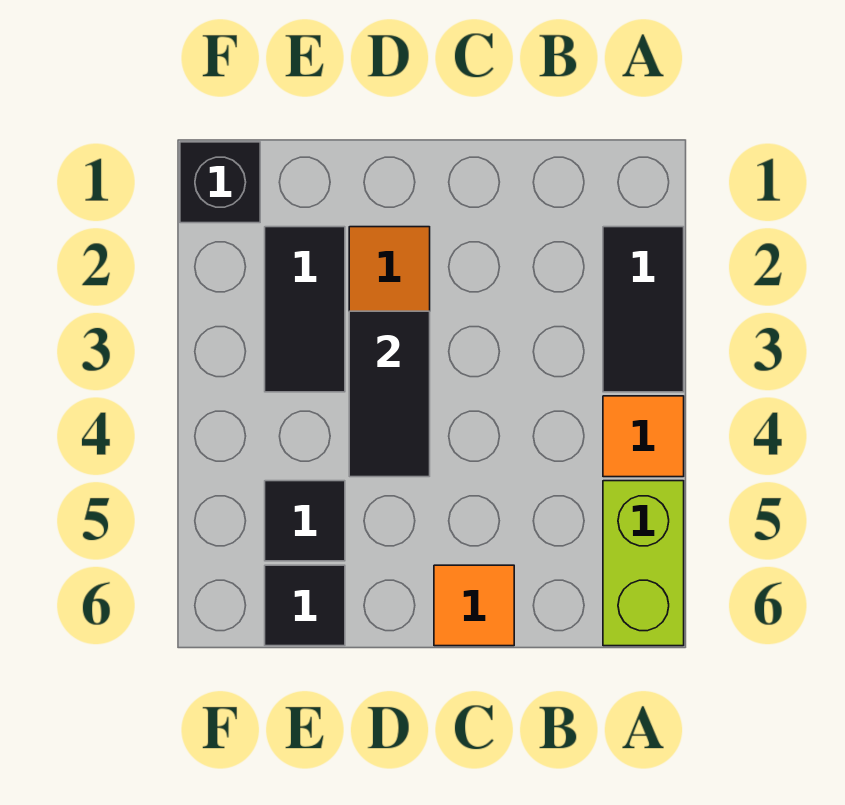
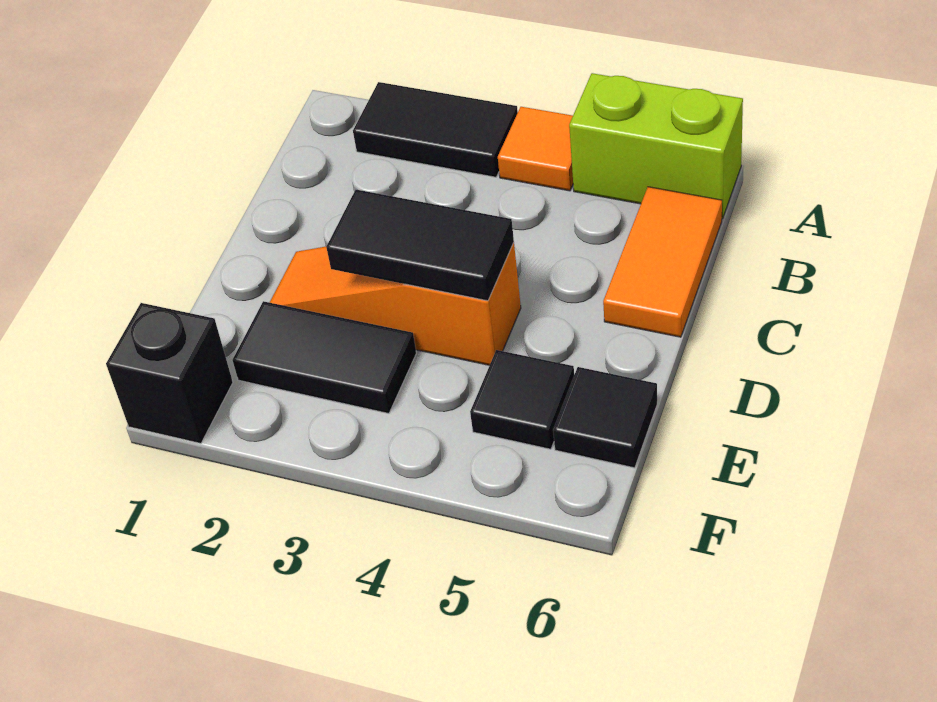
orange tile C6 level 1 -> orange tile B6:C6 level 1

